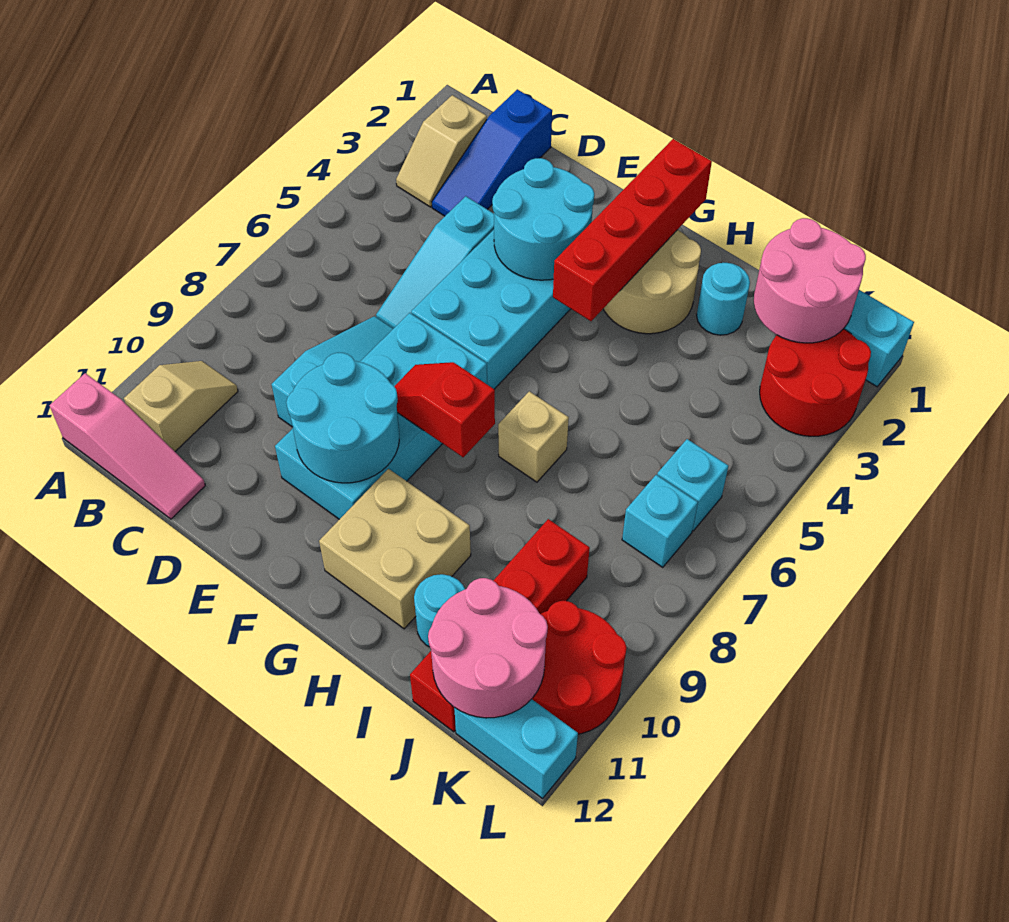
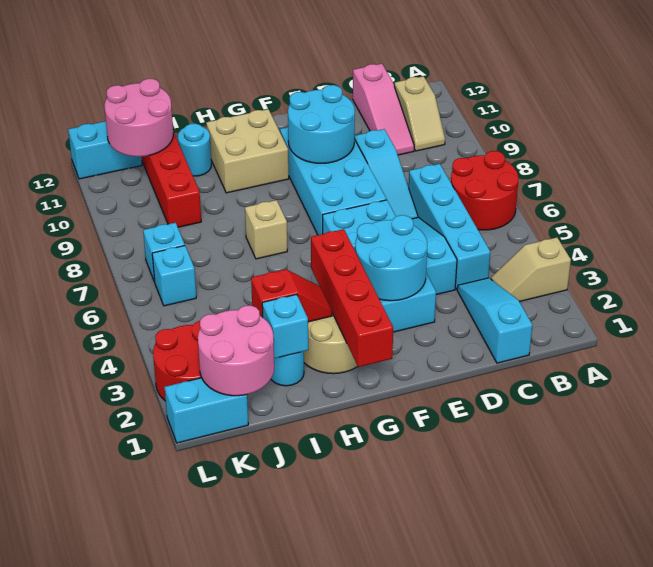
pink slope A12:C12 level 1 top A -> pink slope C10:C12 level 1 top 12
tan slope B2:B3 level 1 top 2 -> tan slope A3:B3 level 1 top A
blue slope C1:C3 level 1 top 1 -> cyan slope C1:C3 level 1 top 1
none -> cyan brick C4:C7 level 1
red slope F8:G8 level 2 top G -> red slope H3:I3 level 2 top I
none -> cyan brick I2 level 2
red round brick K10:L11 level 1 -> red round brick A6:B7 level 1

